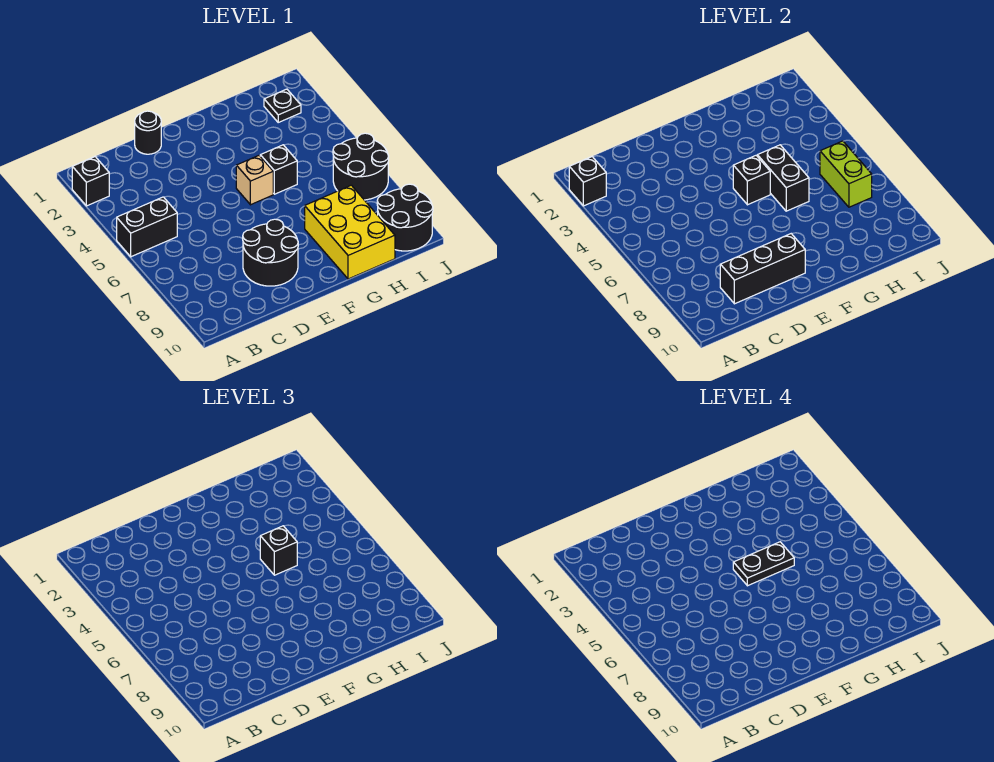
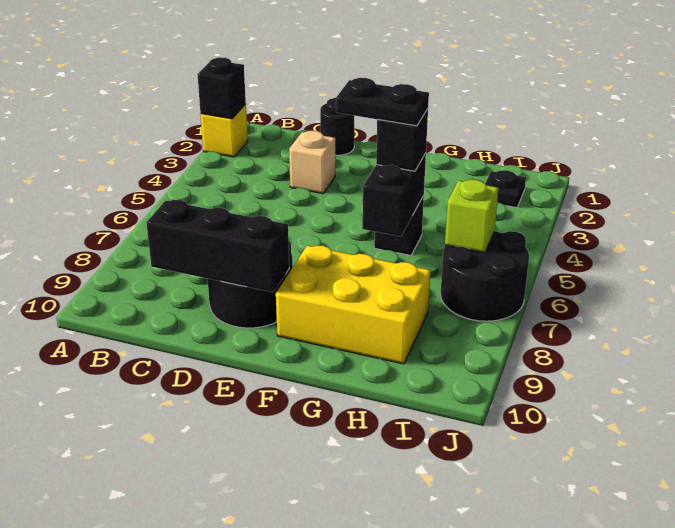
black brick A2 level 1 -> yellow brick A2 level 1
black brick A5:B5 level 1 -> none
tan brick F5 level 1 -> tan brick D3 level 1
black brick F5 level 2 -> none
yellow brick G8:H10 level 1 -> yellow brick F8:H9 level 1
lime brick I6:I7 level 2 -> lime brick I6 level 2
black round brick I9:J10 level 1 -> none

